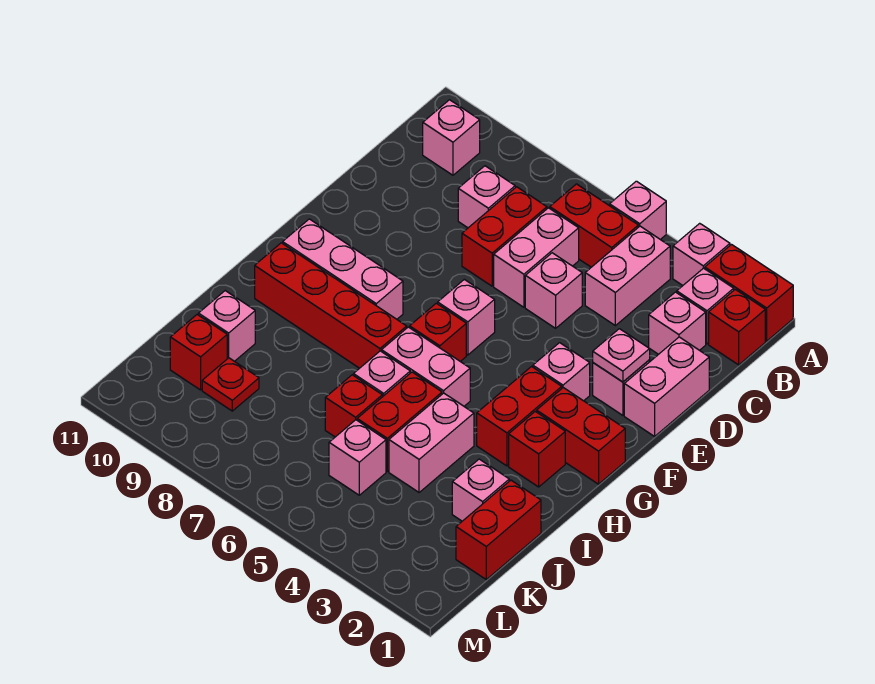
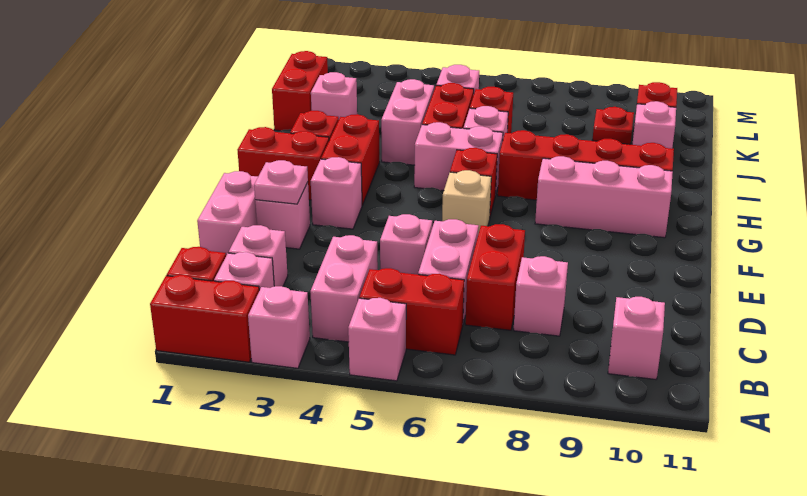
pink brick F6 level 1 -> tan brick F6 level 1

